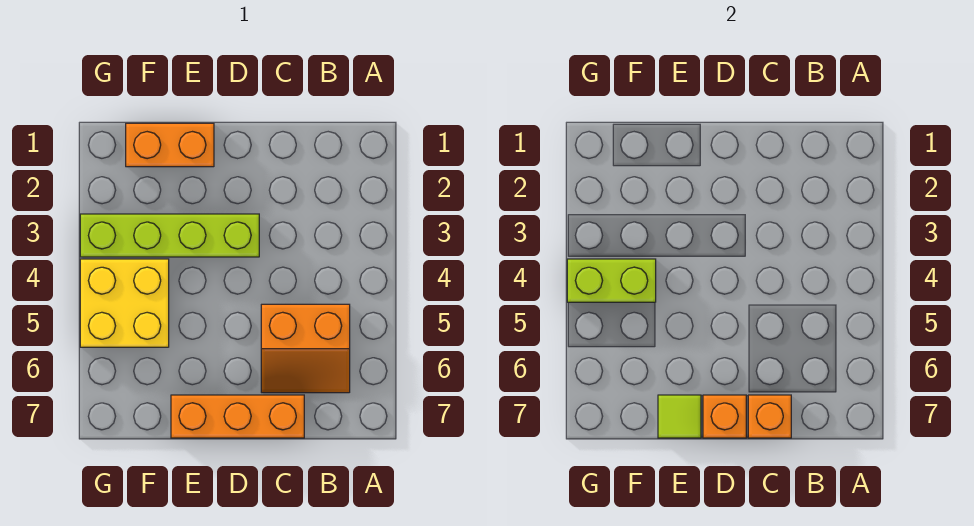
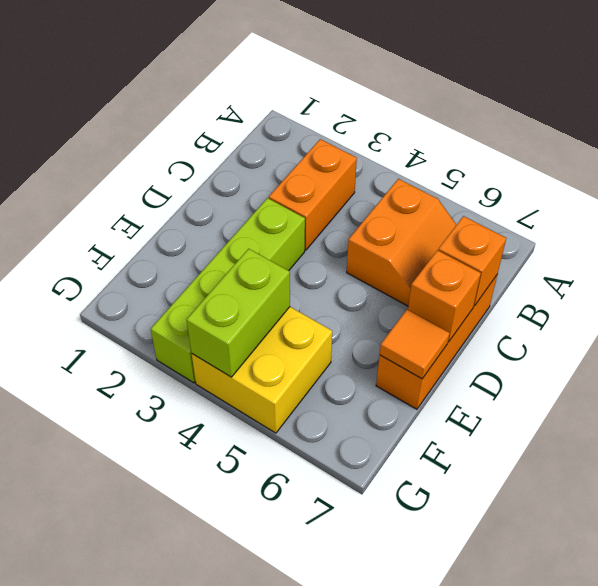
orange brick E1:F1 level 1 -> orange brick B3:C3 level 1
lime tile E7 level 2 -> orange tile E7 level 2

